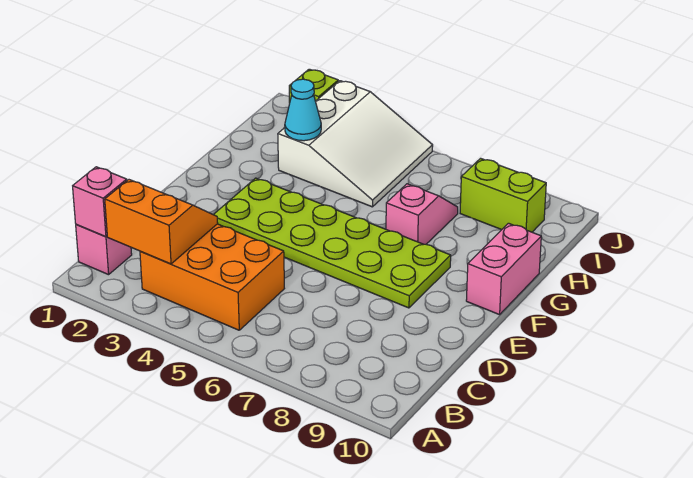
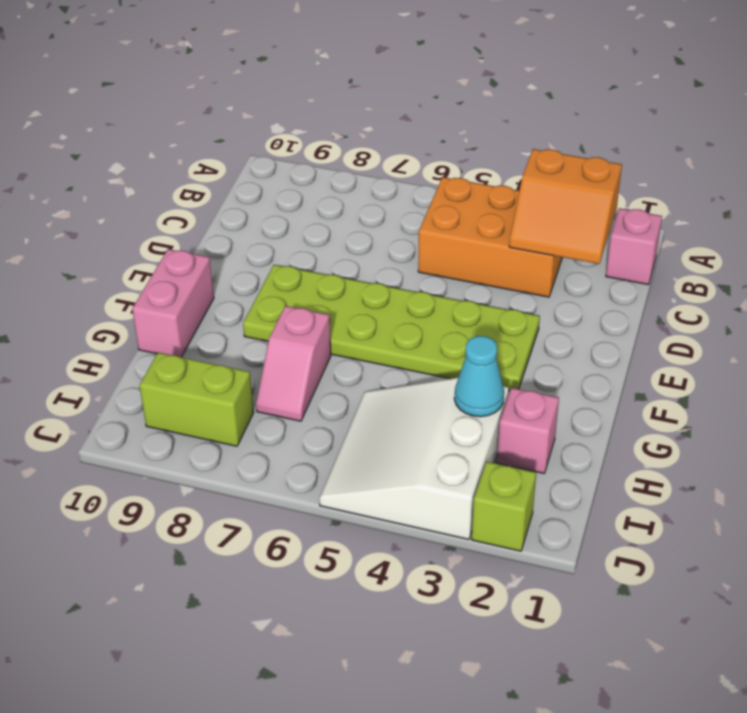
pink brick B1 level 2 -> pink brick H2 level 1

